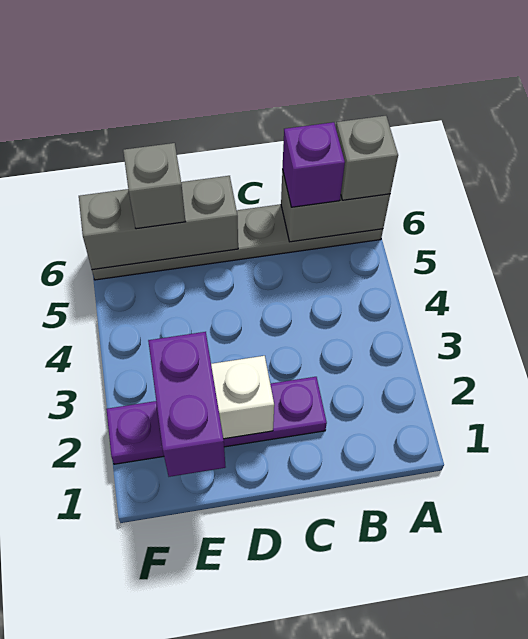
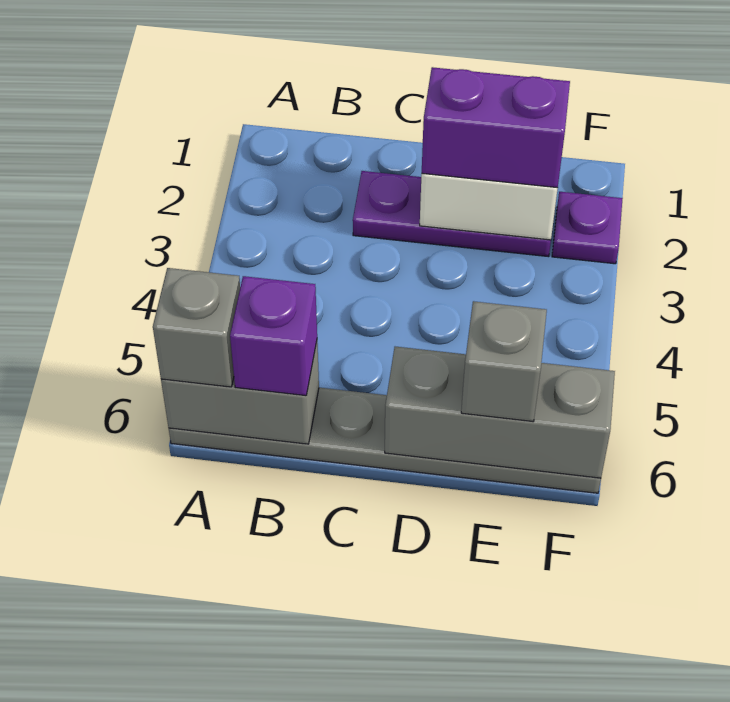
purple brick E1:E2 level 3 -> purple brick D2:E2 level 3

